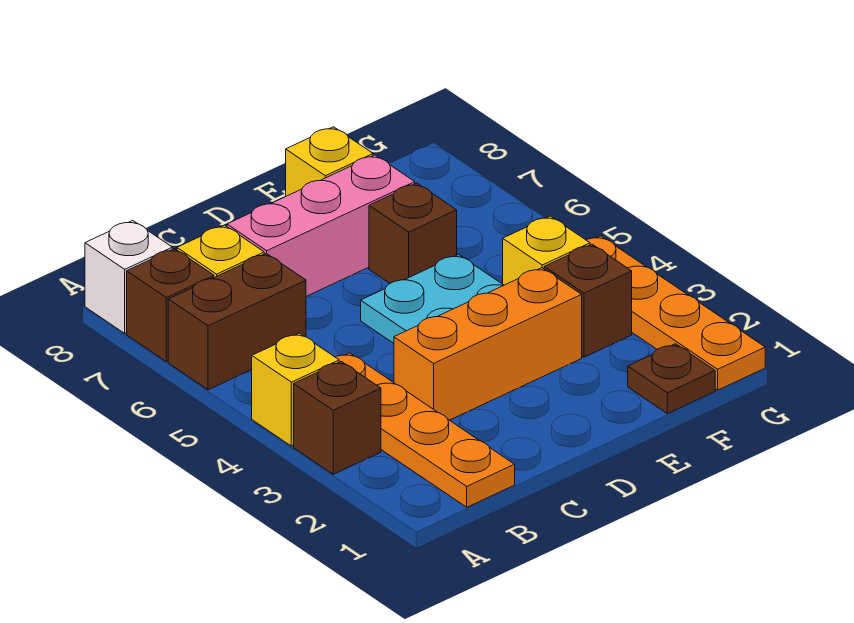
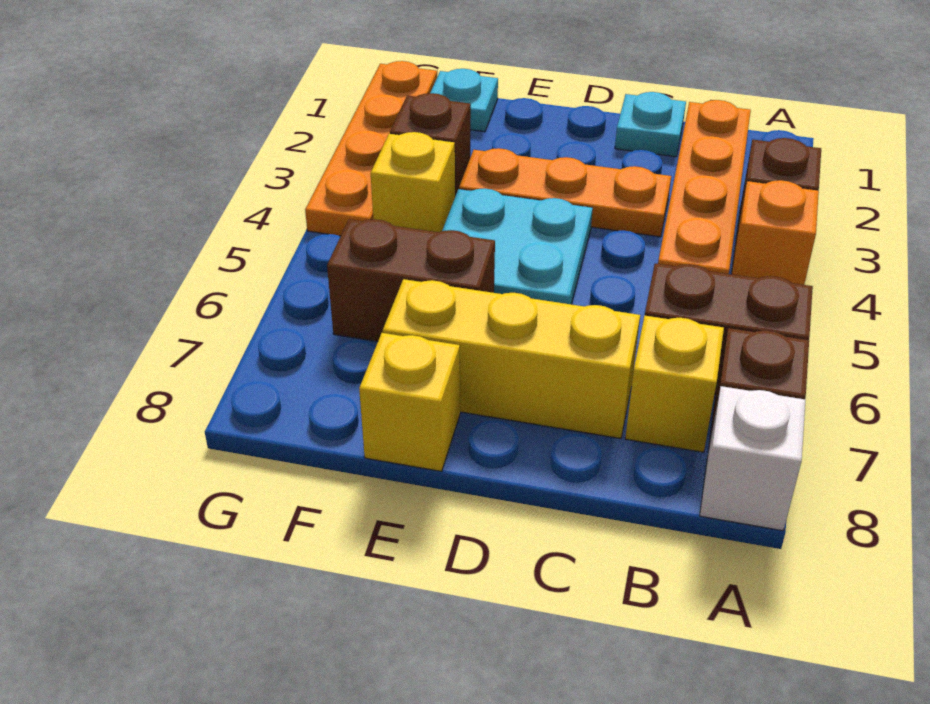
yellow brick A4 level 1 -> orange brick A4 level 1
none -> cyan plate C1 level 1
orange brick C3:E3 level 1 -> orange plate C3:E3 level 1
pink brick C7:E7 level 1 -> yellow brick C7:E7 level 1
brown brick E6 level 1 -> brown brick E6:F6 level 1
brown plate F1 level 1 -> cyan plate F1 level 1

